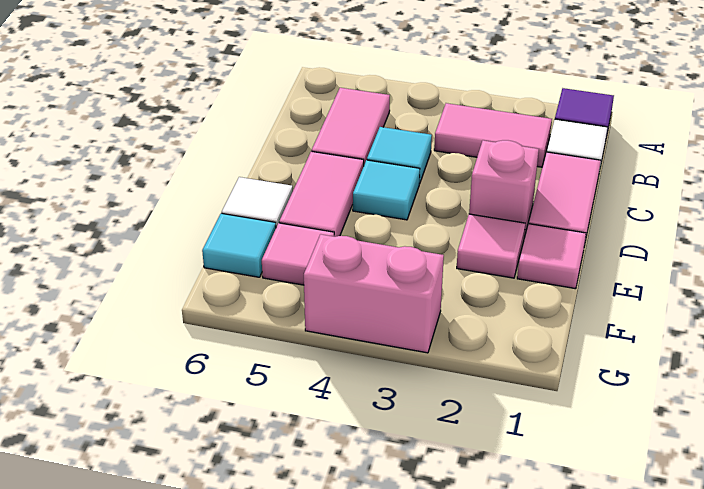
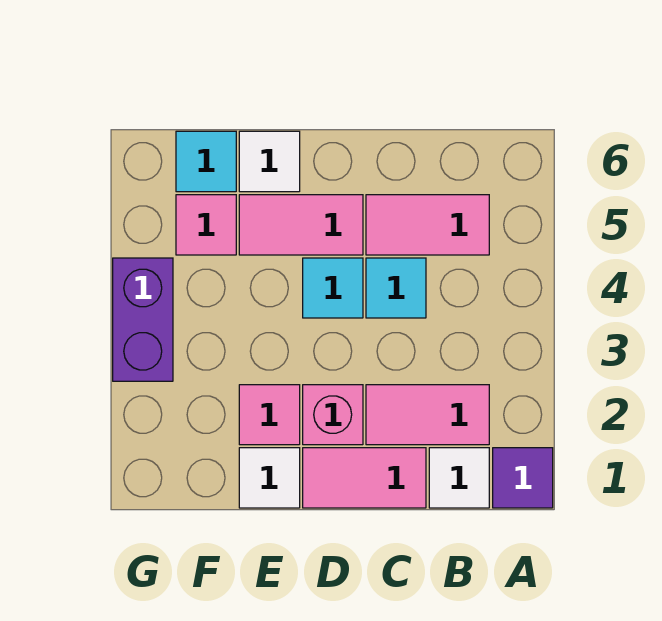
pink tile B2:B3 level 1 -> pink tile B2:C2 level 1
pink tile E1 level 1 -> white tile E1 level 1
pink brick G3:G4 level 1 -> purple brick G3:G4 level 1

